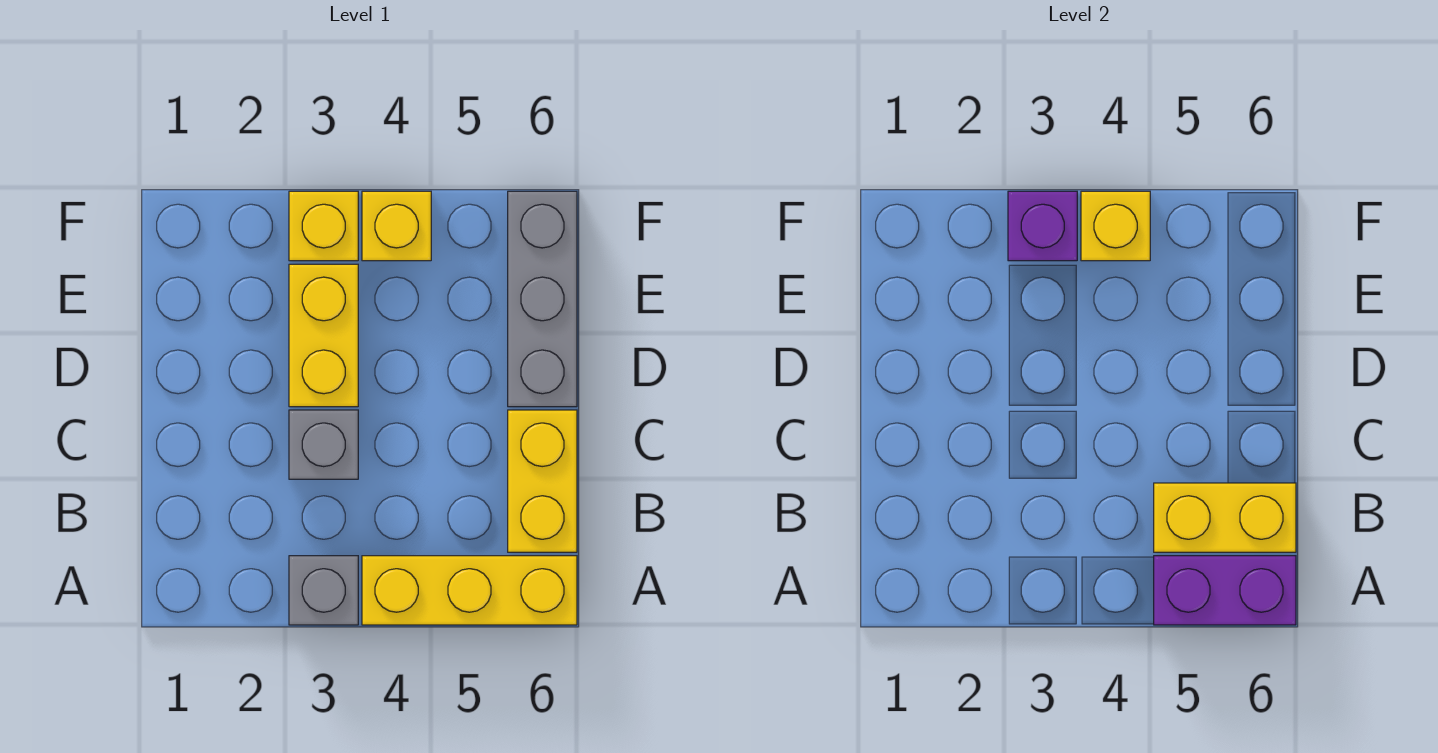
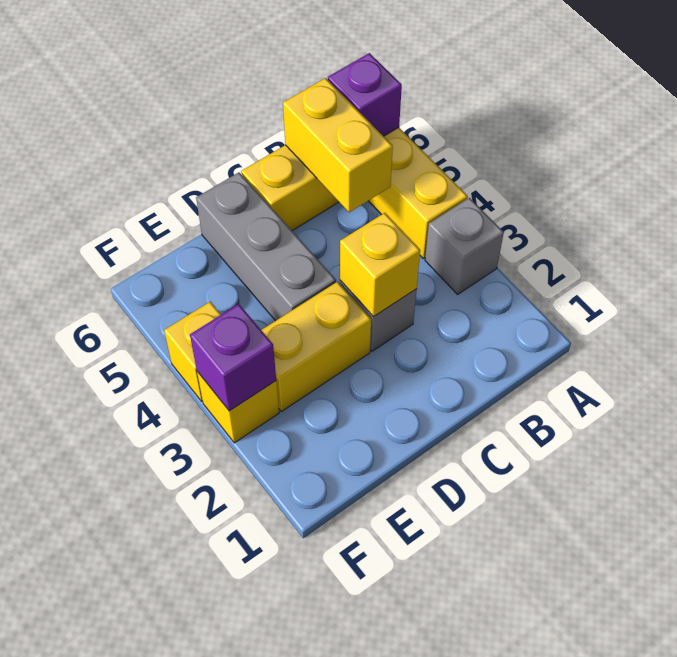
purple brick A5:A6 level 2 -> purple brick A6 level 2
grey brick D6:F6 level 1 -> grey brick D4:D6 level 1
yellow brick F4 level 2 -> yellow brick C3 level 2

